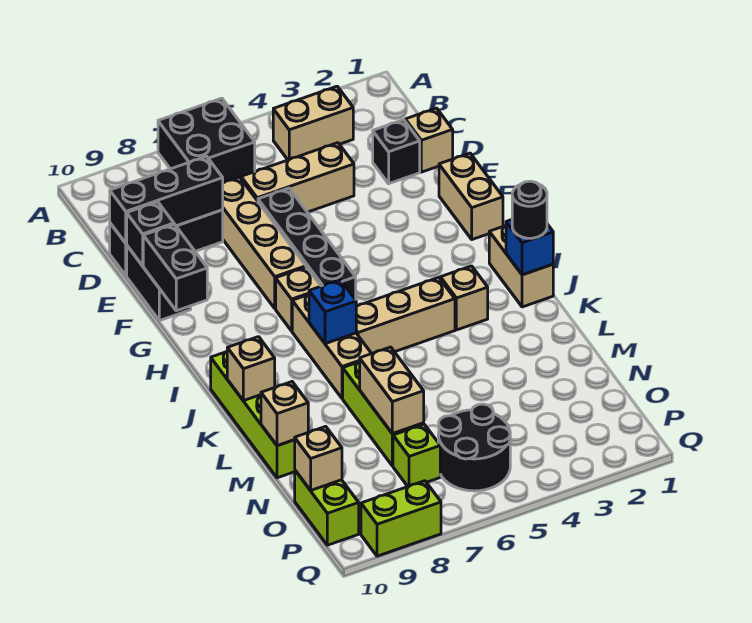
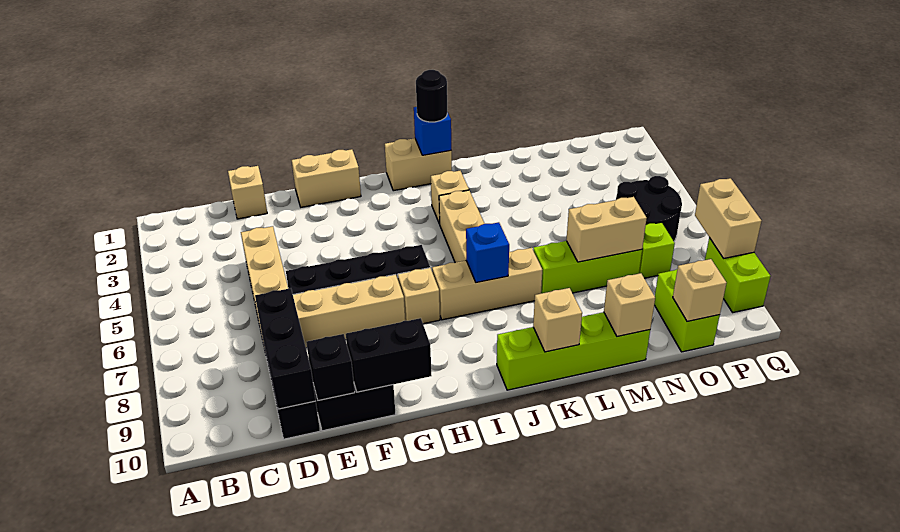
black brick A6:B7 level 1 -> none
tan brick B3:B4 level 1 -> tan brick Q7:Q8 level 2
black brick D2 level 1 -> none
lime brick O10:P10 level 1 -> lime brick O9:O10 level 1

